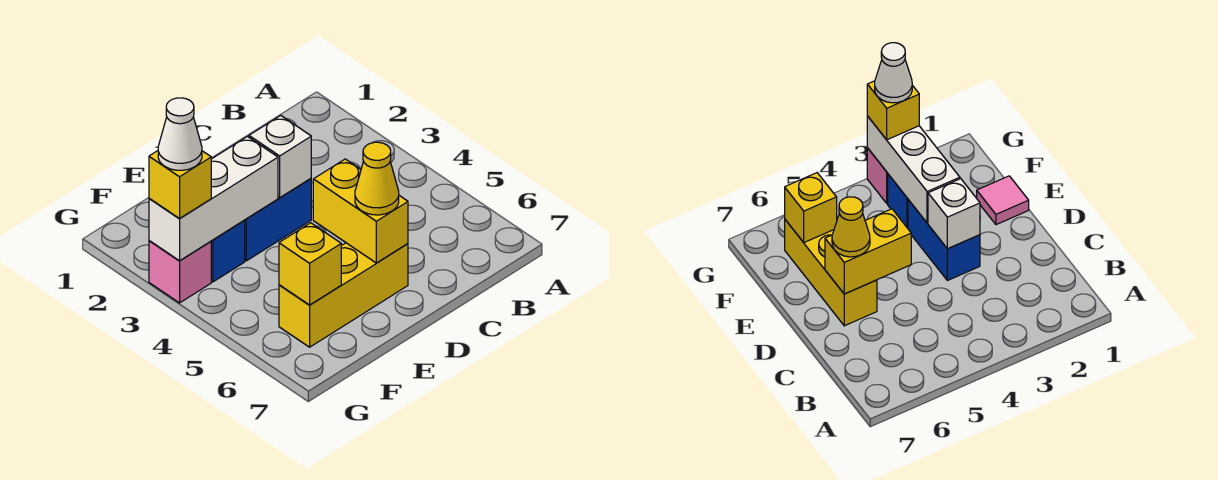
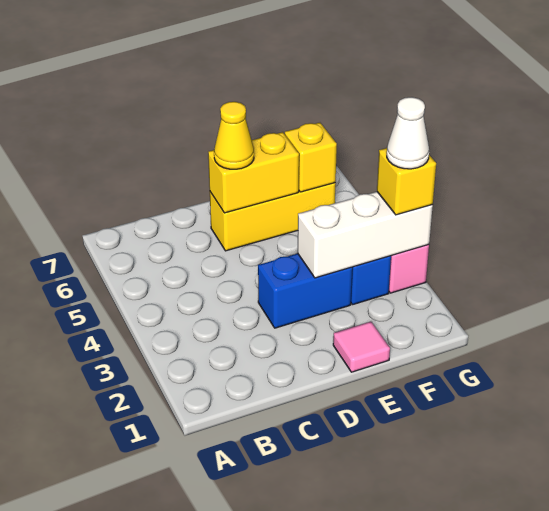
white brick D3 level 2 -> none
yellow brick D5:D6 level 2 -> yellow brick D6:E6 level 2

